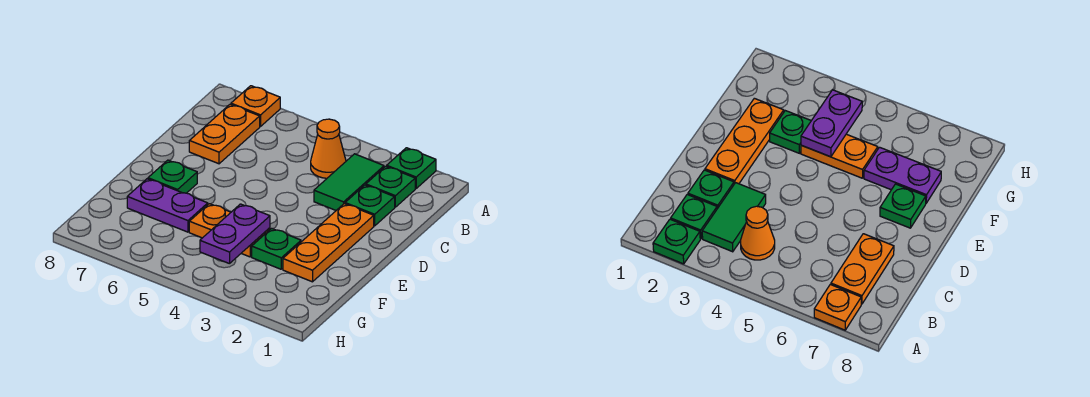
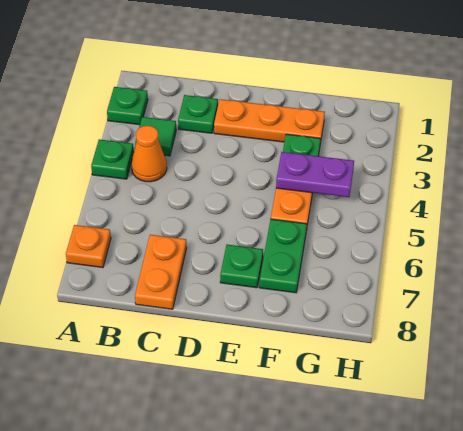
green plate B2 level 1 -> green plate A4 level 1
green tile B3:C3 level 1 -> green tile B3 level 1
orange plate B7:C7 level 1 -> orange plate C7:C8 level 1
purple plate F6:F7 level 1 -> green plate F6:F7 level 1

